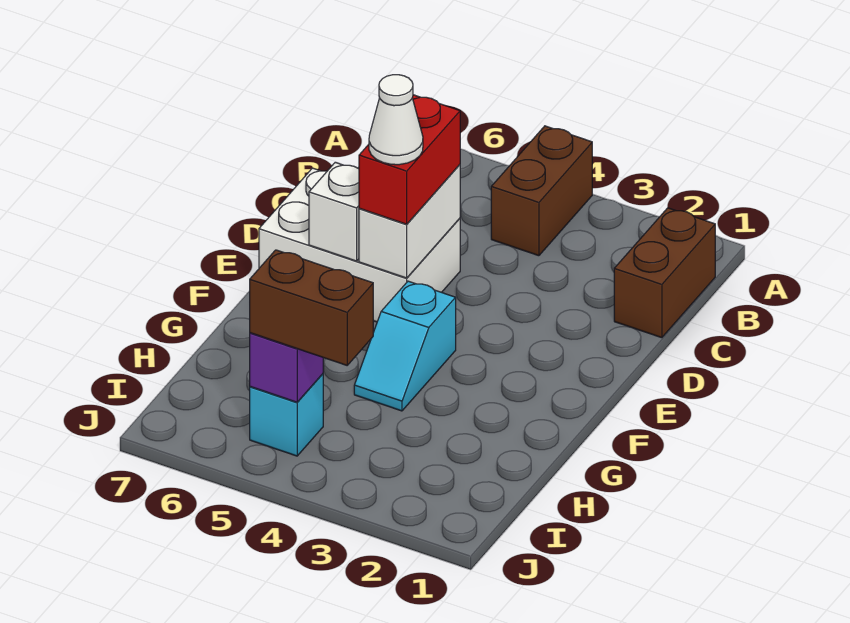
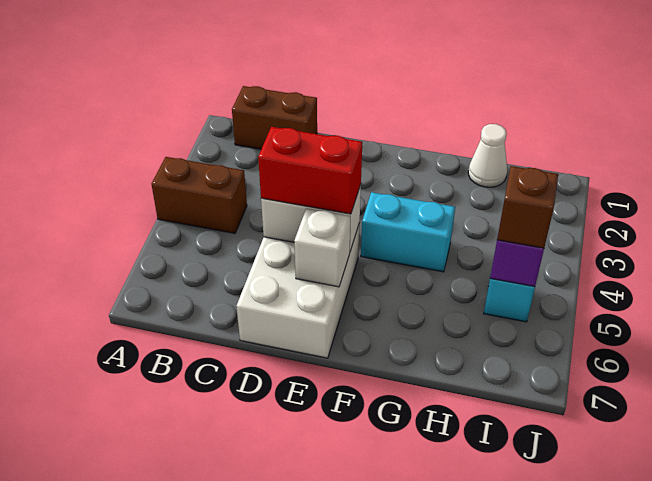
white cone E5 level 4 -> white cone H1 level 1
cyan slope F4:G4 level 1 top F -> cyan brick F4:G4 level 1
brown brick I4:I5 level 3 -> brown brick I5 level 3

